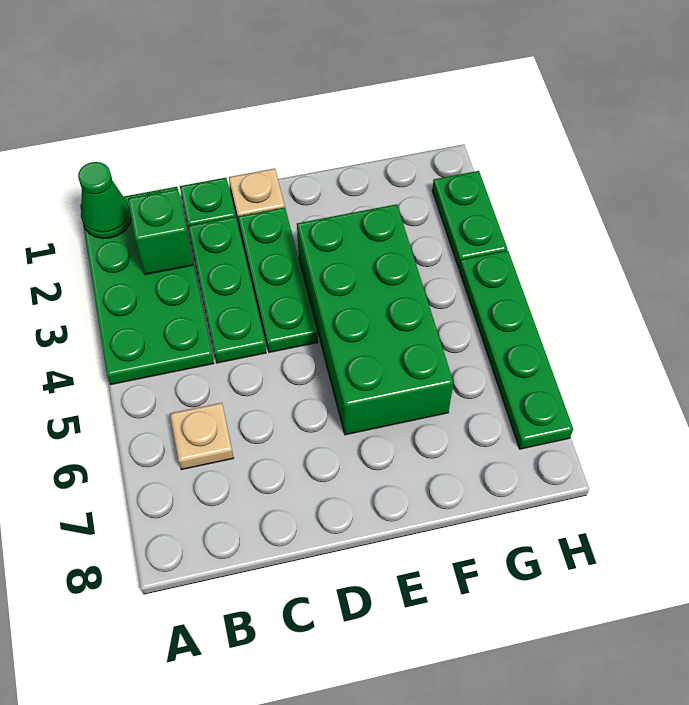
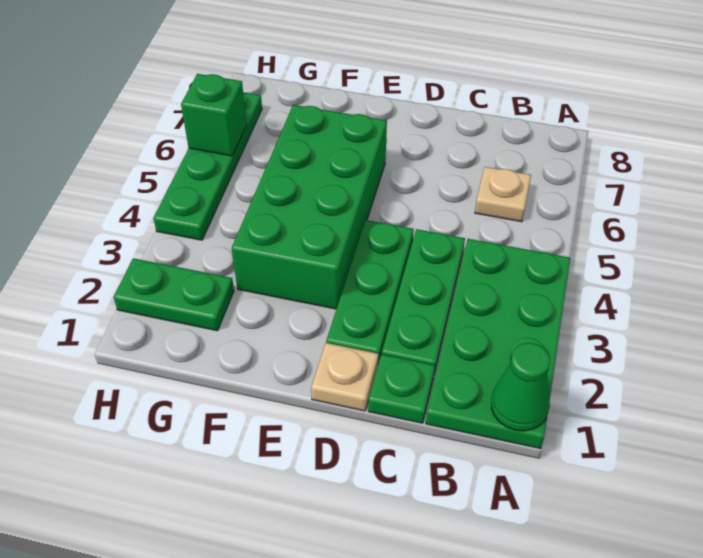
green brick B2 level 2 -> green brick H6 level 2
green plate H2:H3 level 1 -> green plate G2:H2 level 1

